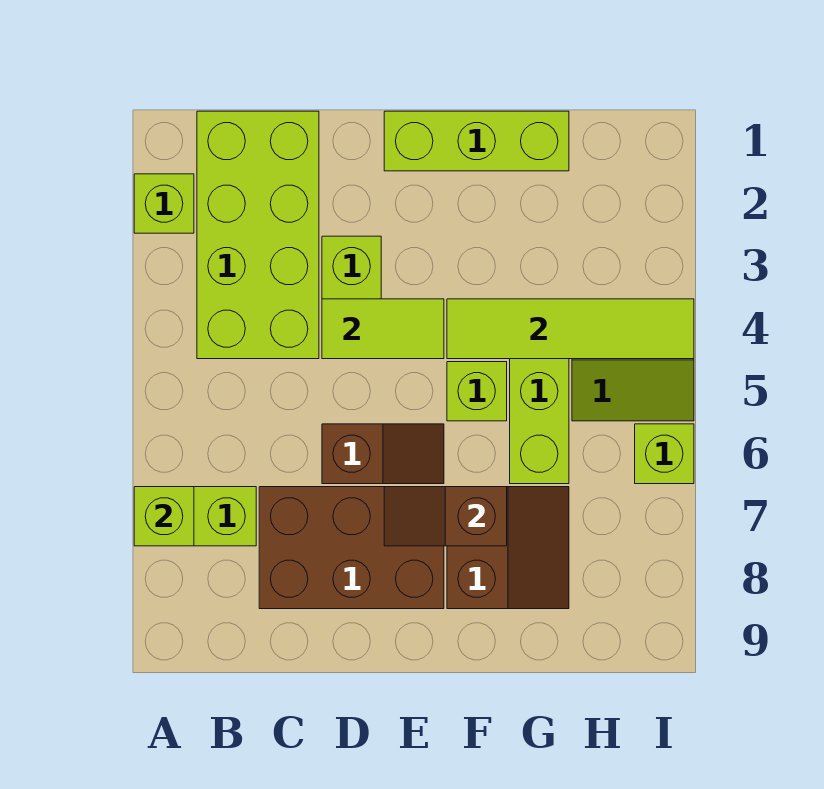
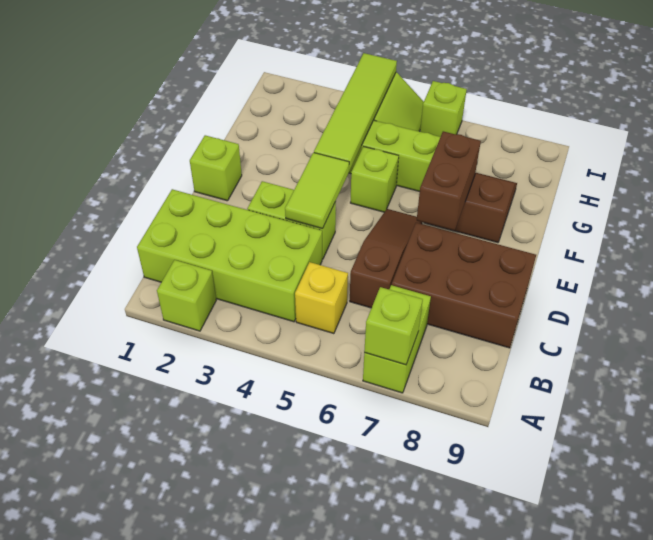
none -> yellow brick B5 level 1
brown brick C7:E8 level 1 -> brown brick C7:D9 level 1
brown slope D6:E6 level 1 top D -> brown slope C6:E6 level 1 top C
lime brick E1:G1 level 1 -> lime brick E1 level 1
brown slope E7:F7 level 2 top F -> brown brick E7:F7 level 2

